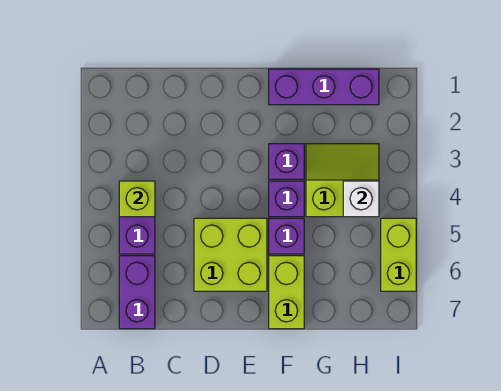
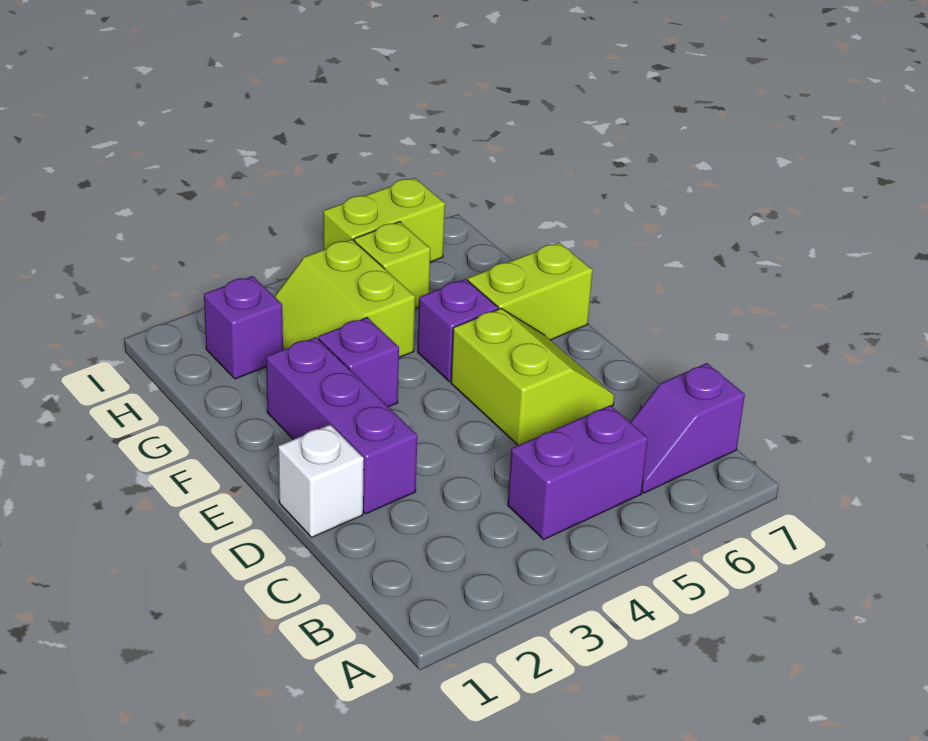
lime brick B4 level 2 -> lime brick H5 level 1
purple brick B6:B7 level 1 -> purple slope B6:B7 level 1 top 7
lime brick D5:E6 level 1 -> lime slope D5:E6 level 1 top 5
purple brick F1:H1 level 1 -> purple brick D2:F2 level 1
purple brick F4 level 1 -> purple brick H2 level 1
white brick H4 level 2 -> white brick D1 level 1

